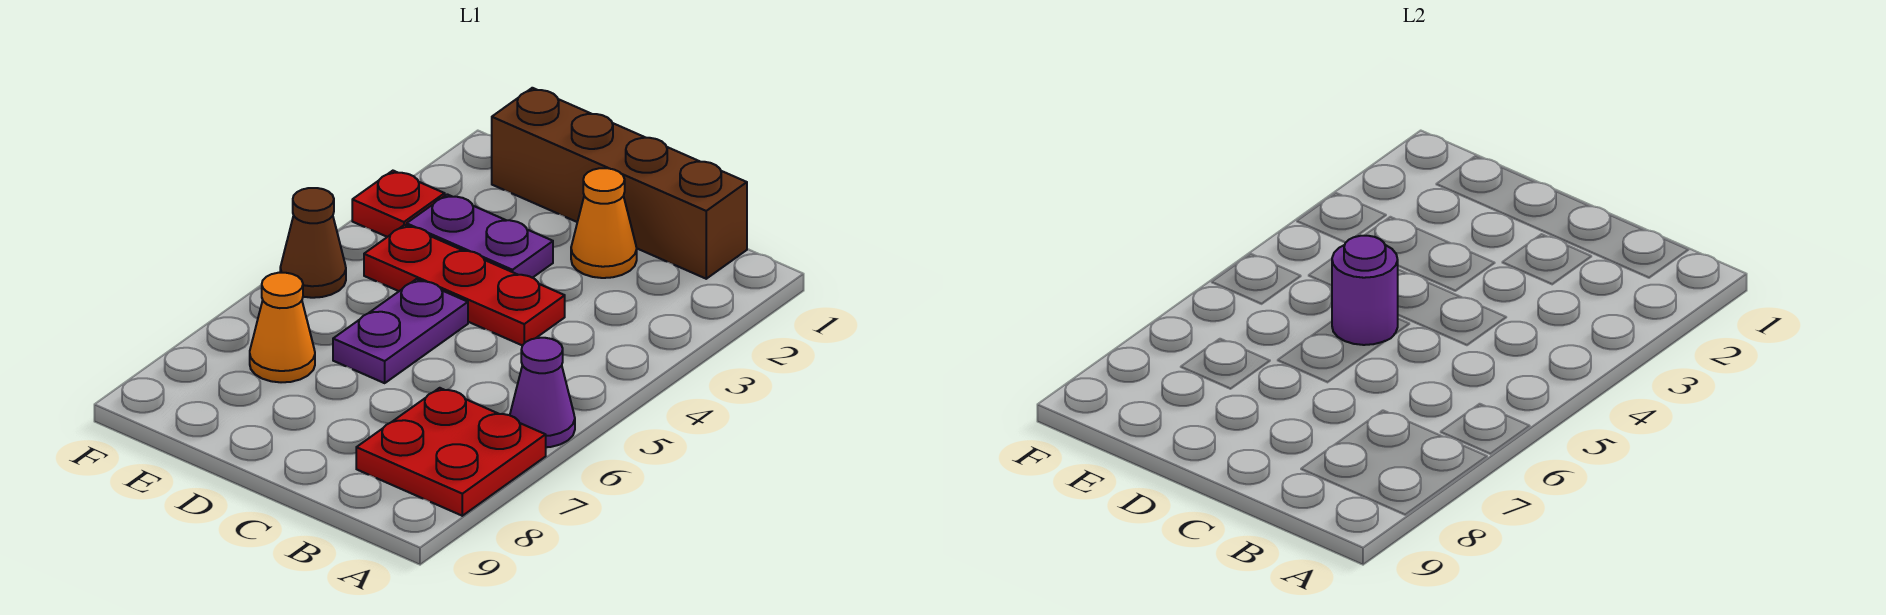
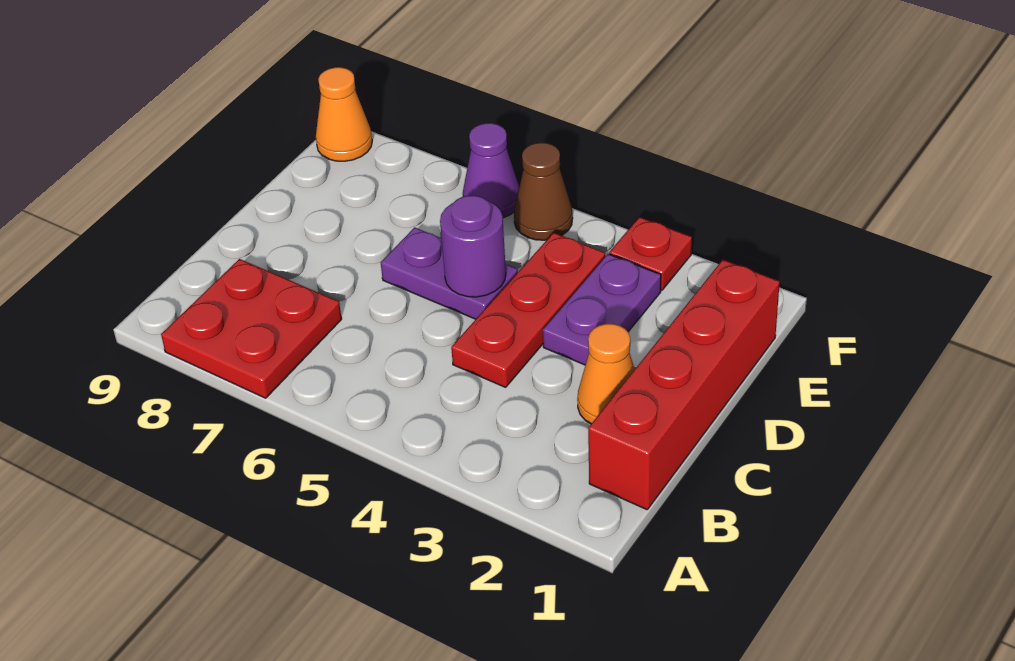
purple cone A6 level 1 -> purple cone F6 level 1
brown brick B1:E1 level 1 -> red brick B1:E1 level 1
orange cone E7 level 1 -> orange cone F9 level 1

